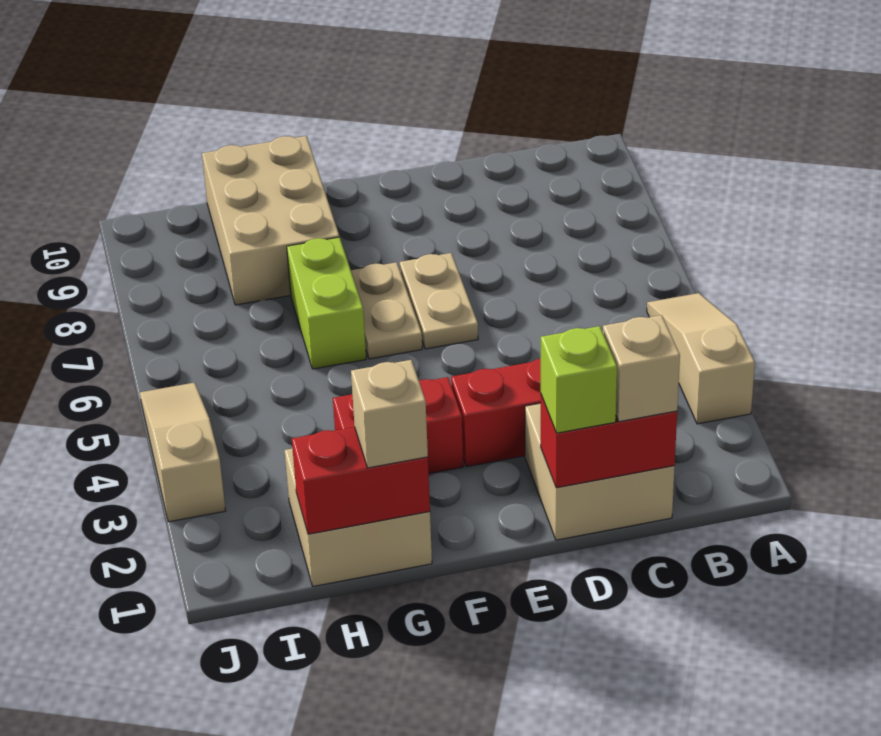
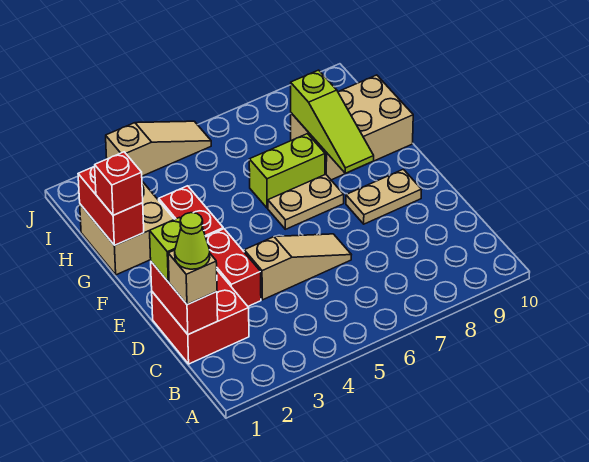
tan slope A3:A5 level 1 top 3 -> tan slope D4:D6 level 1 top 4
tan brick C1:D2 level 1 -> red brick C1:D2 level 1
none -> lime cone C1 level 4
tan plate E6:E7 level 1 -> tan plate E8:E9 level 1
none -> lime slope F8:H8 level 2 top H
tan brick G1 level 3 -> red brick G1 level 3

